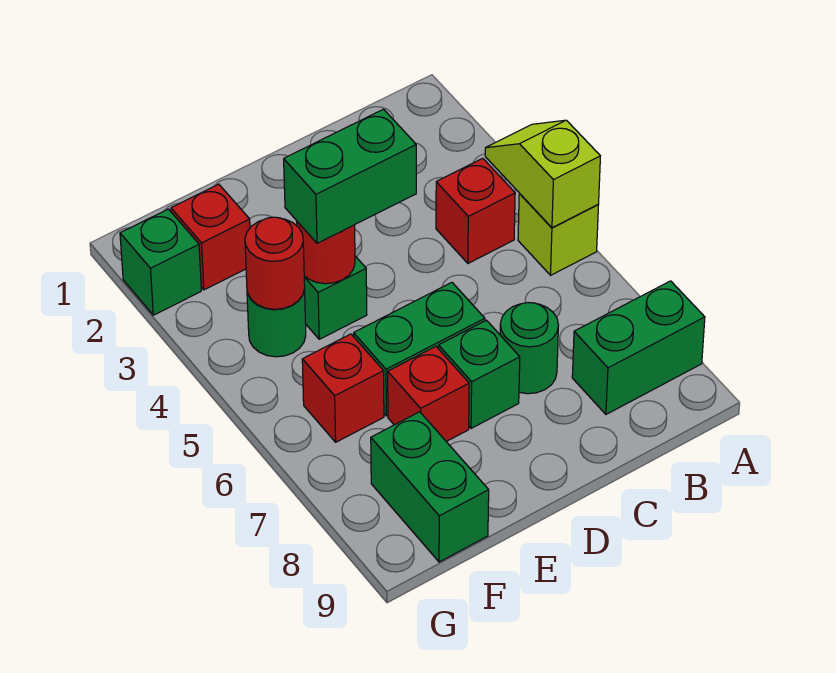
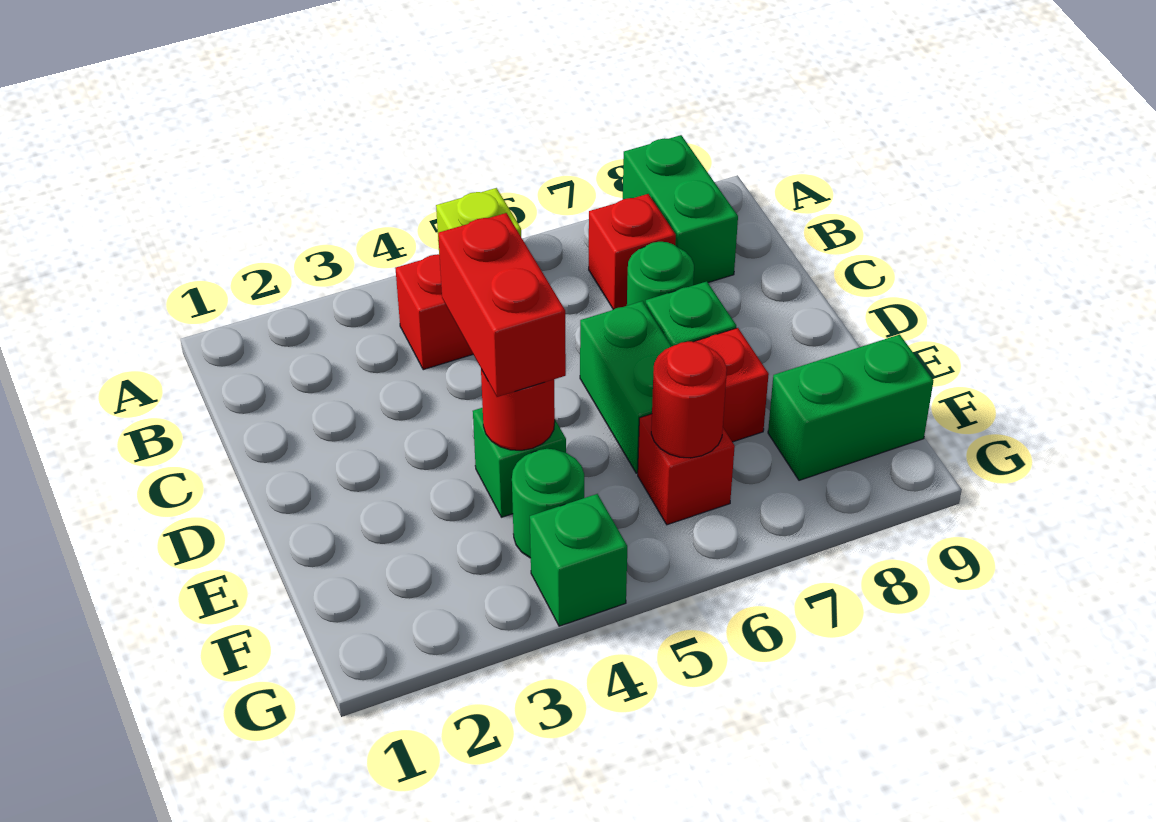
lime slope A4:A5 level 2 top 5 -> none
green brick D4:E4 level 3 -> red brick D4:E4 level 3
red brick F2 level 1 -> red brick B7 level 1
red round brick F4 level 2 -> red round brick F6 level 2
green brick G2 level 1 -> green brick G4 level 1

